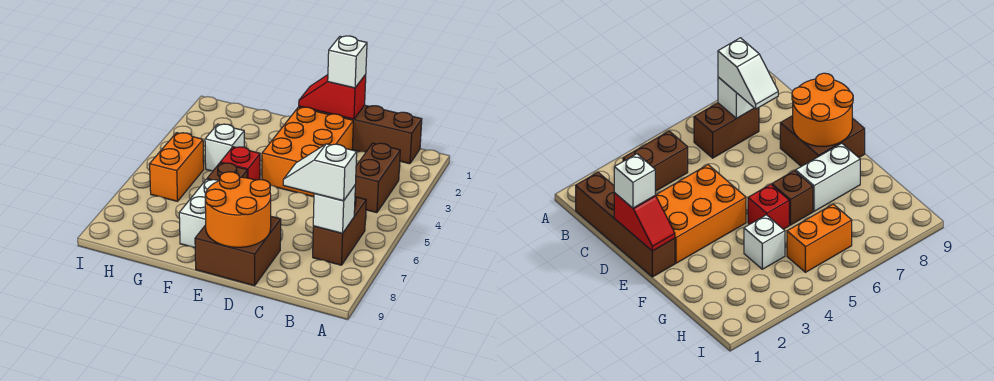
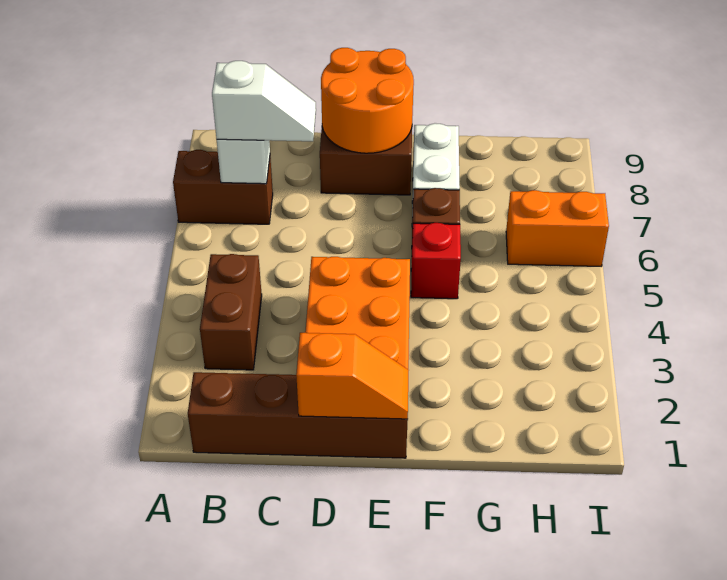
brown brick B6:B7 level 1 -> brown brick A7:B7 level 1
red slope D1:E1 level 2 top D -> orange slope D1:E1 level 2 top D
white brick D1 level 3 -> none
white brick G4 level 1 -> none
orange brick H5:H6 level 1 -> orange brick H6:I6 level 1

